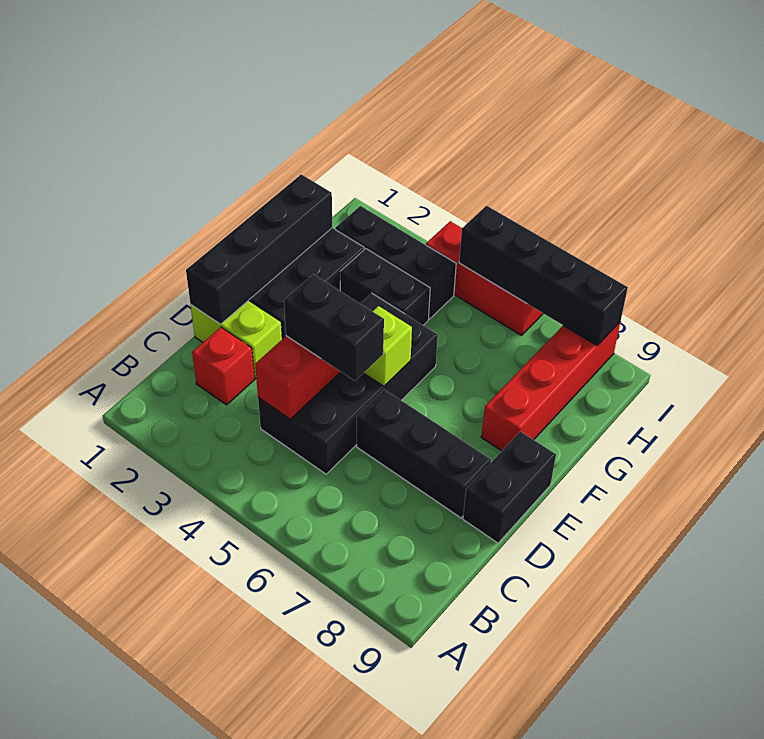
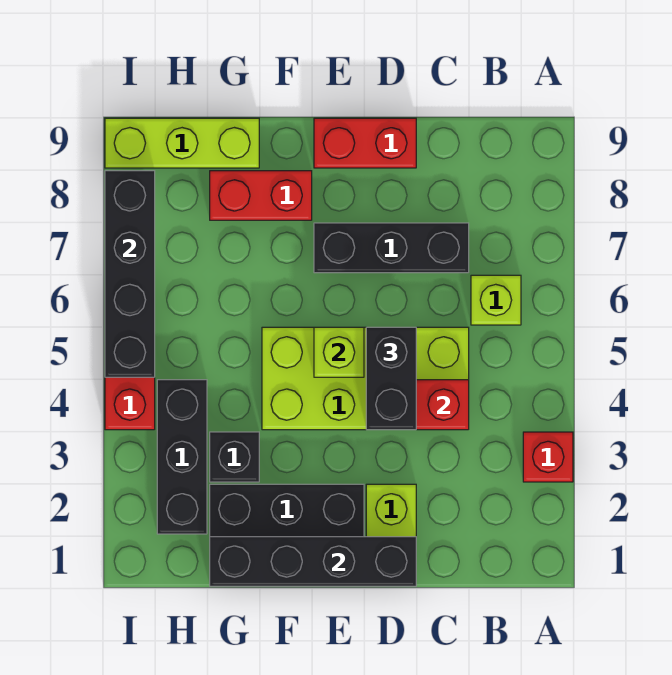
none -> lime brick B6 level 1
red brick C2 level 1 -> red brick A3 level 1
black brick C4:F5 level 1 -> lime brick C4:F5 level 1
black brick D6:D8 level 1 -> black brick C7:E7 level 1
black brick D9:E9 level 1 -> red brick D9:E9 level 1
red brick F8:I8 level 1 -> red brick F8:G8 level 1
black brick G3:G4 level 1 -> black brick G3 level 1
none -> lime brick G9:I9 level 1

